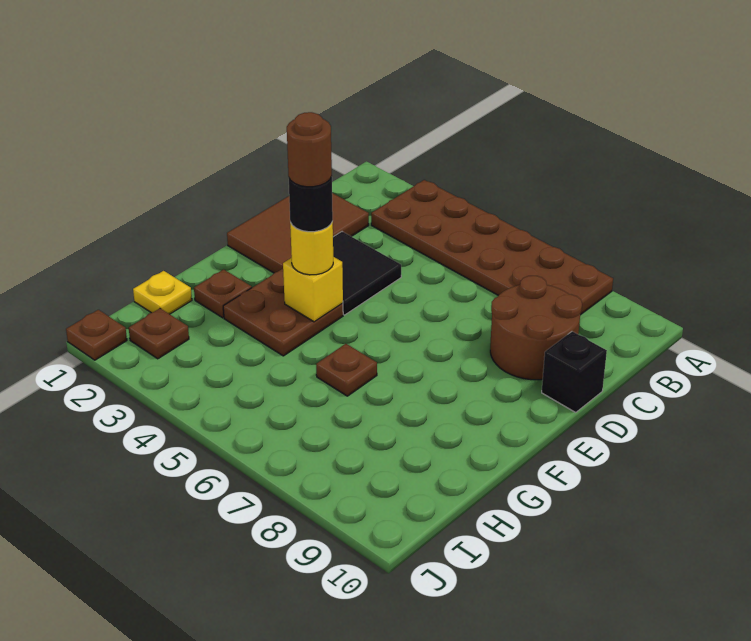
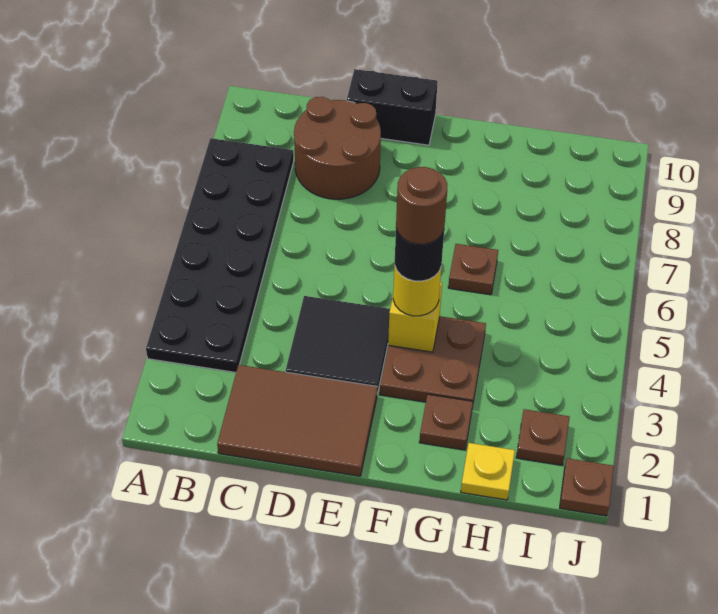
brown plate A3:B8 level 1 -> black plate A3:B8 level 1
black brick D10 level 1 -> black brick D10:E10 level 1

